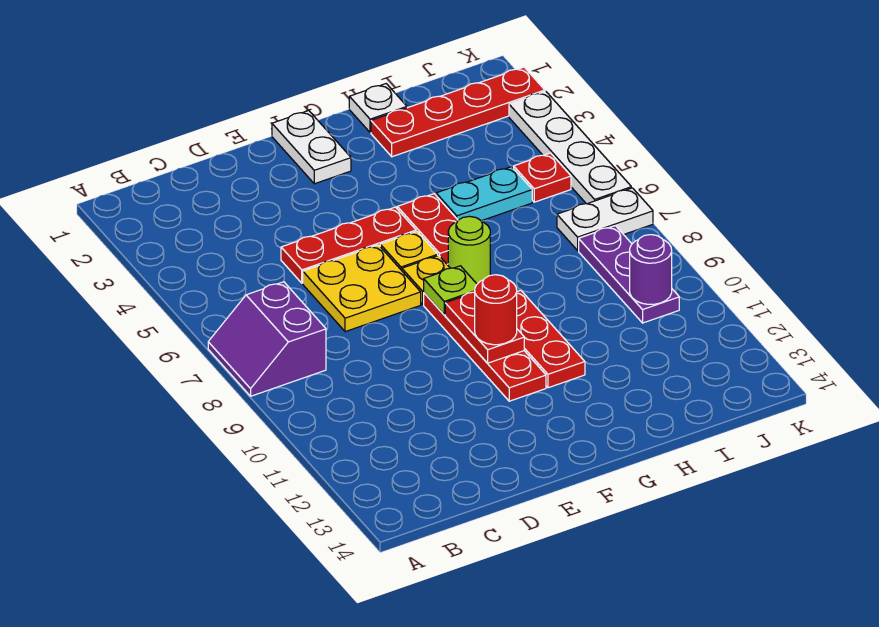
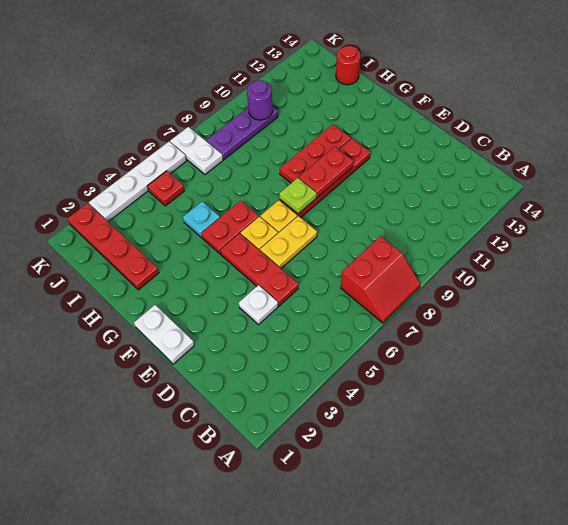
purple slope A7:B8 level 1 top B -> red slope A7:B8 level 1 top B
yellow plate D6:E7 level 1 -> yellow plate E6:E7 level 1
white plate F1:F2 level 1 -> white plate E1:F1 level 1
red round brick F10 level 3 -> red round brick I14 level 1
lime round brick G7 level 1 -> none
white plate H1 level 1 -> white plate D4 level 1
cyan plate H5:I5 level 1 -> cyan plate H5 level 1

